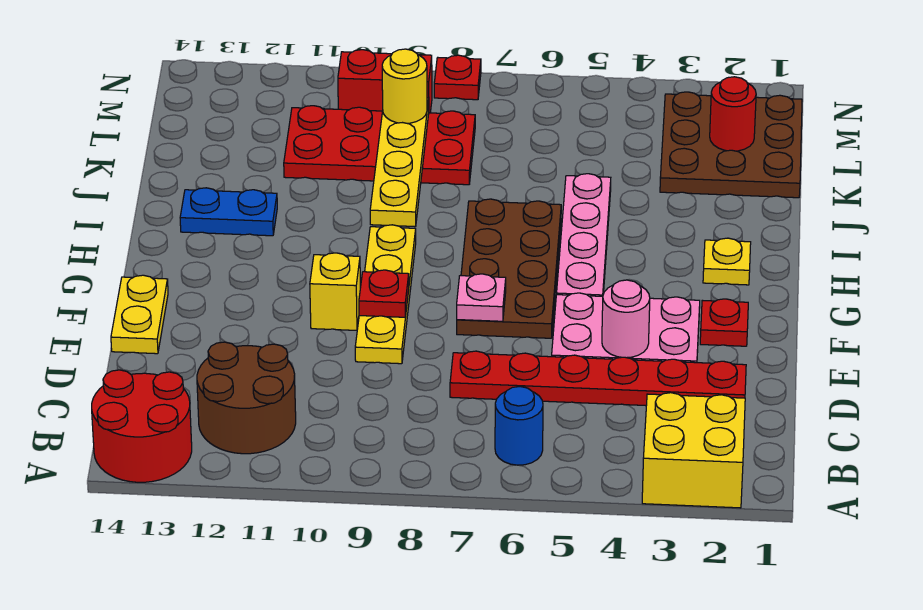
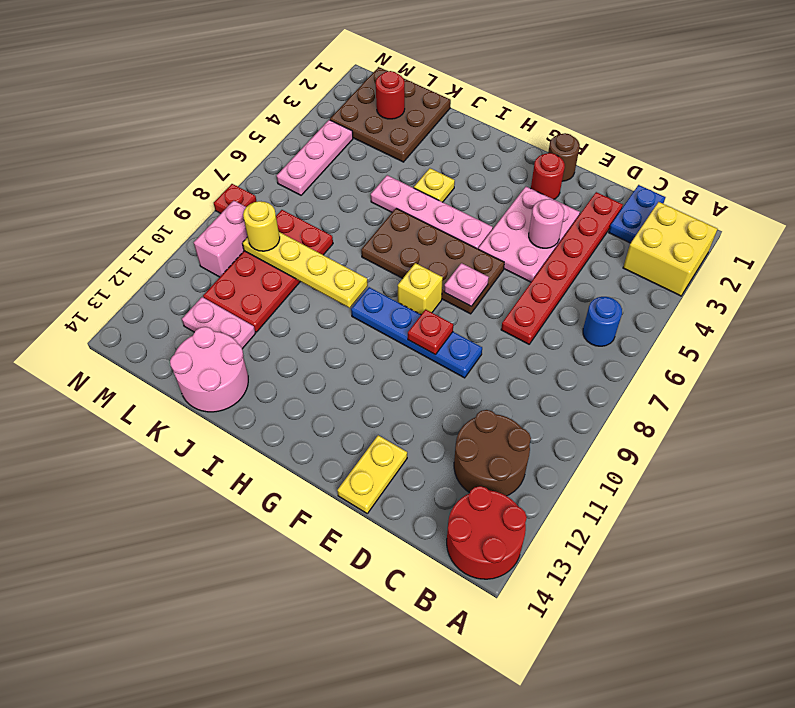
yellow plate E9:H9 level 1 -> blue plate E9:H9 level 1
yellow plate E14:F14 level 1 -> yellow plate E13:E14 level 1
none -> brown round brick F1 level 1
red plate F2 level 1 -> red round brick F2 level 1
yellow brick F10 level 1 -> yellow brick G8 level 1
yellow plate H2 level 1 -> yellow plate I4 level 1
blue plate I12:I13 level 1 -> blue plate C1:C2 level 1
none -> pink round brick J13:K14 level 1
none -> pink plate K12:L12 level 1
none -> pink plate M4:M6 level 1
red brick M9:M10 level 1 -> pink brick M9:M10 level 1

